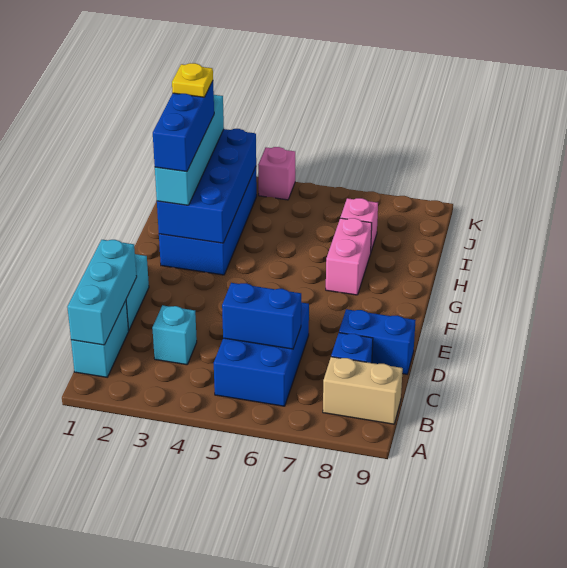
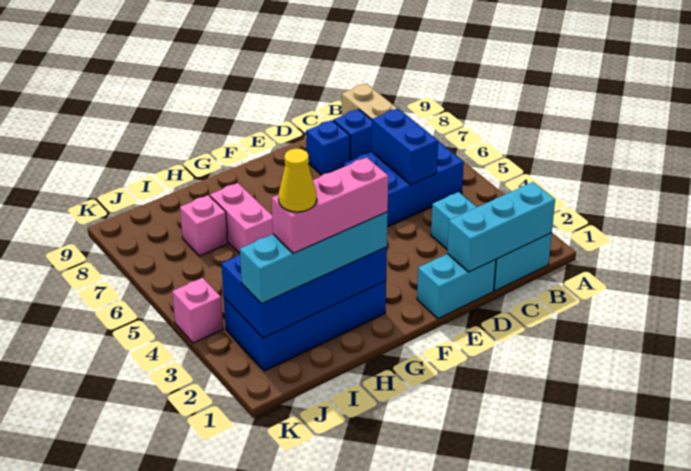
blue brick D8:D9 level 1 -> blue brick D8 level 1
blue brick G2:I2 level 4 -> pink brick G2:I2 level 4
pink brick G7:H7 level 1 -> pink brick H6:H7 level 1
yellow plate I2 level 5 -> yellow cone I2 level 5

